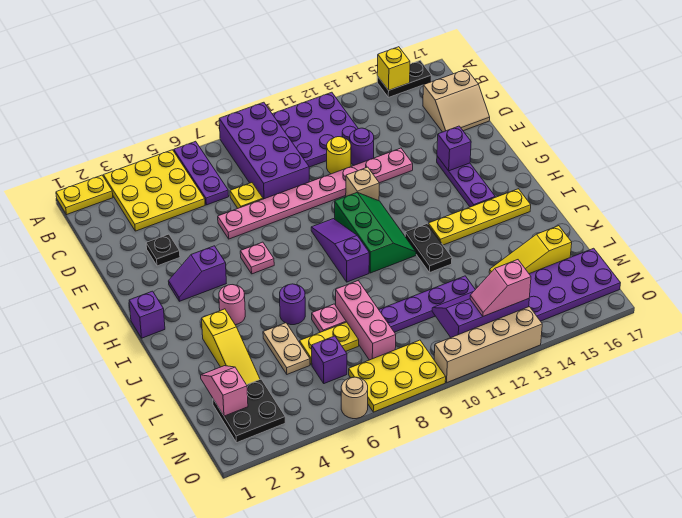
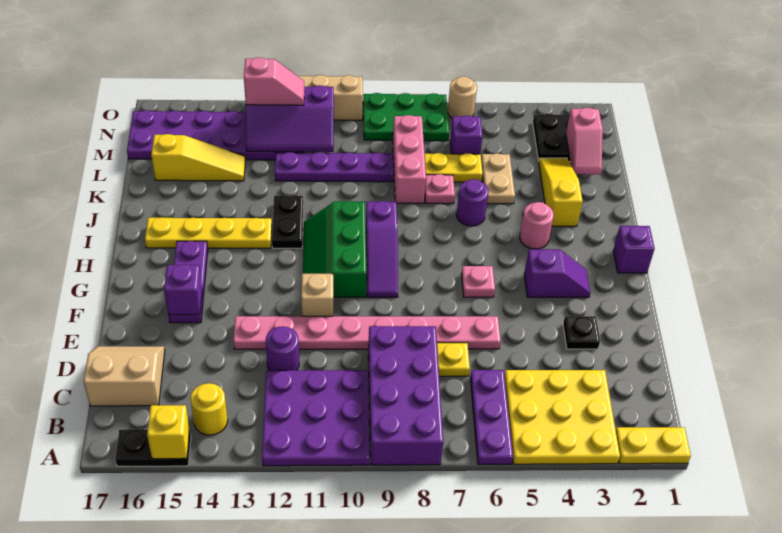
yellow round brick D11 level 1 -> yellow round brick B14 level 1
yellow plate N7:O9 level 1 -> green plate N7:O9 level 1

